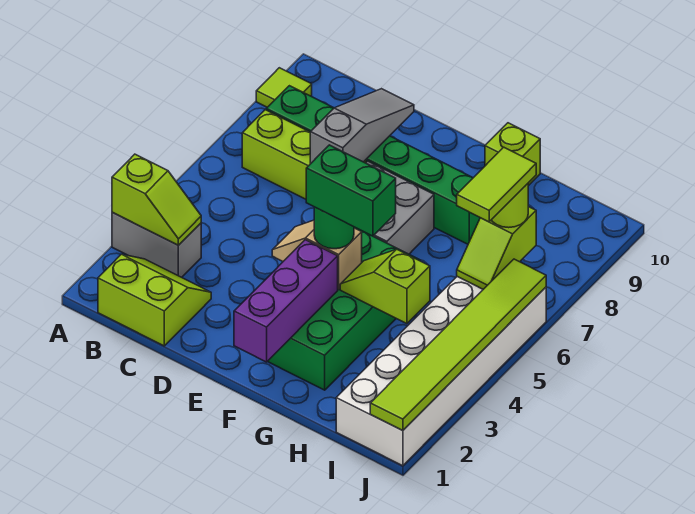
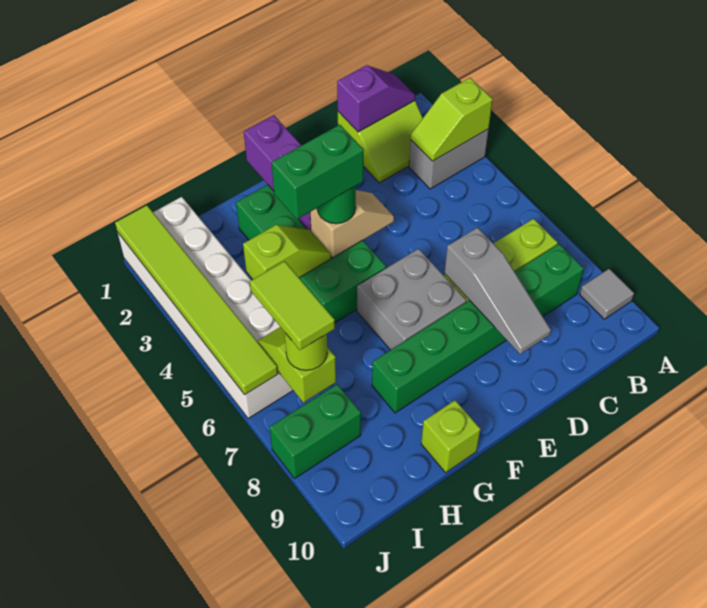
lime tile A9 level 1 -> grey tile A9 level 1
none -> purple slope B1:C1 level 2 top C
none -> green brick I8:J8 level 1

